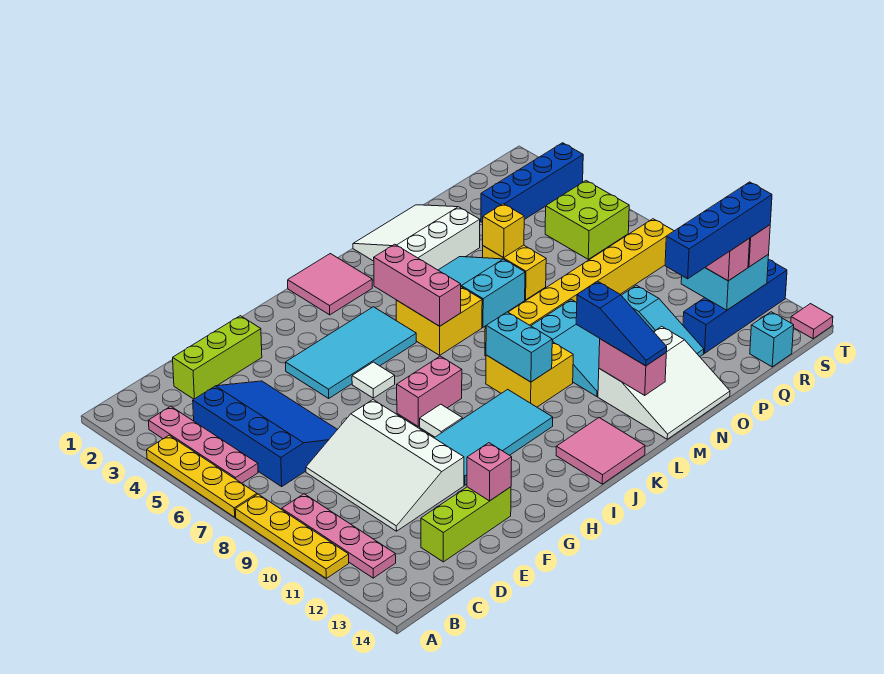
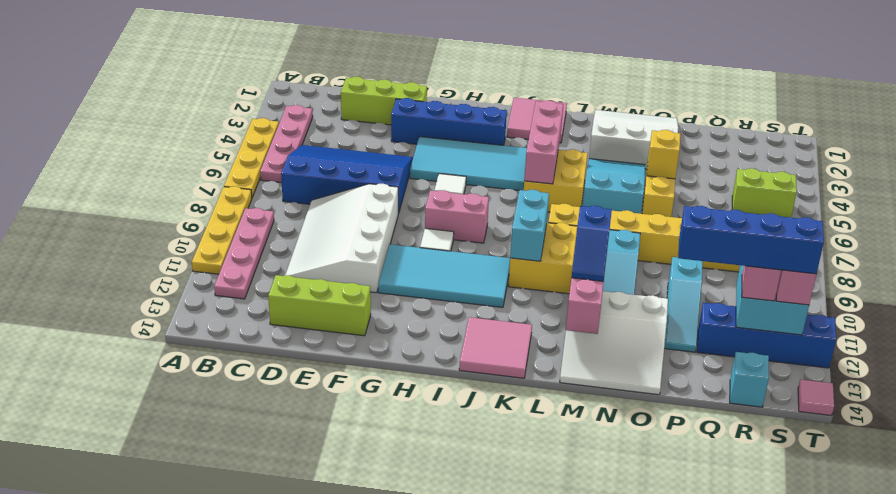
blue slope C4:E7 level 1 top C -> blue slope C5:F7 level 1 top 7
pink brick F13 level 2 -> none
blue slope M11:M13 level 3 top 11 -> blue slope M11:M12 level 3 top 11
blue brick Q3:T3 level 1 -> blue brick F3:I3 level 1
lime brick R5:S6 level 1 -> lime brick R5:S5 level 1

